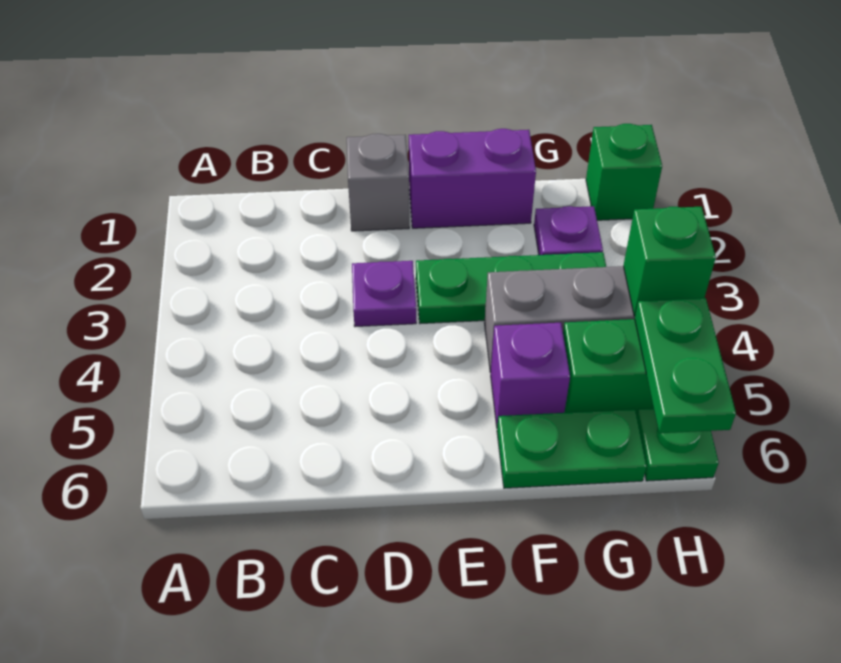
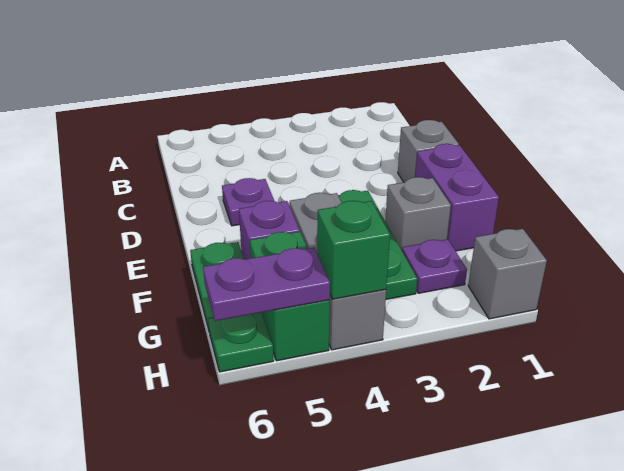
purple plate D3 level 1 -> purple plate D5 level 1
none -> grey brick F2 level 1
green brick H1 level 1 -> grey brick H1 level 1
green plate H5:H6 level 2 -> purple plate H5:H6 level 2

